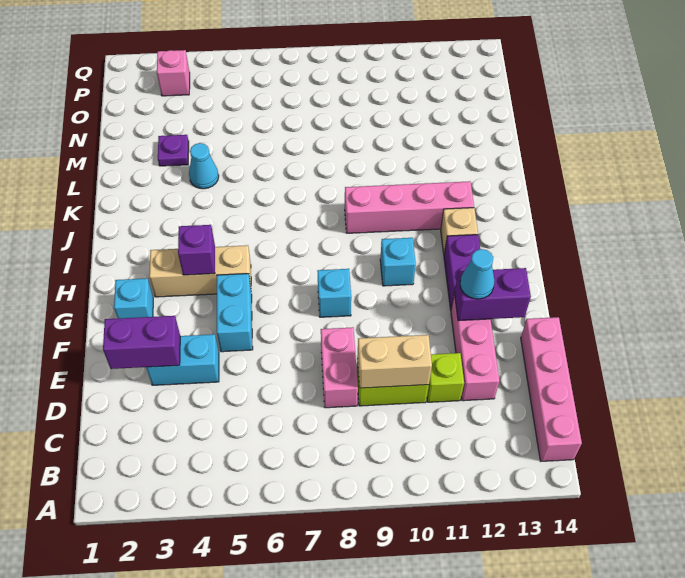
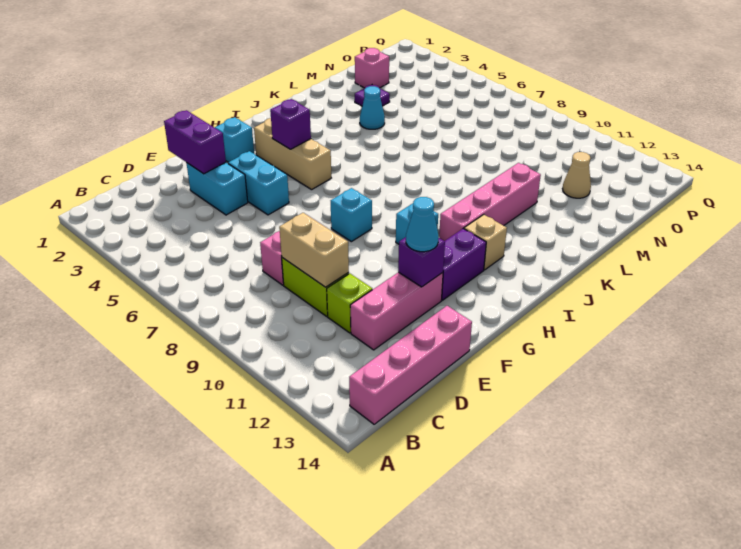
cyan brick F5:G5 level 1 -> cyan brick F4:F5 level 1
purple brick F12:F13 level 2 -> purple brick F12 level 2
pink brick J9:J12 level 1 -> pink brick I11:L11 level 1
none -> tan cone N12 level 1
pink brick P3 level 1 -> pink brick N2 level 1

